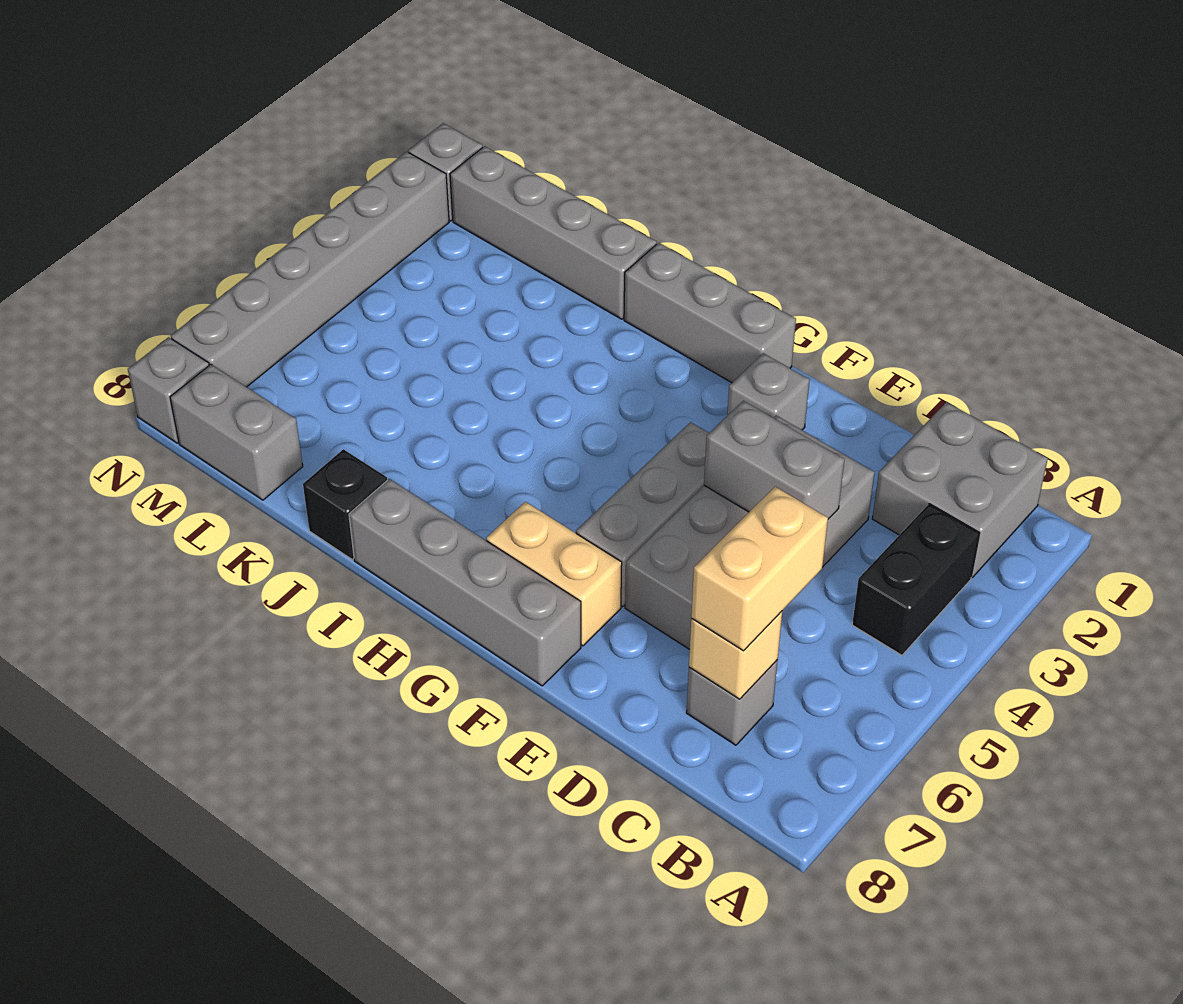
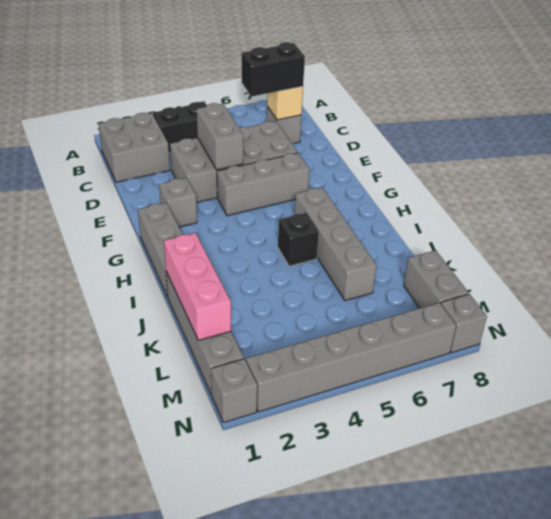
tan brick C6:C7 level 3 -> black brick C6:C7 level 3
tan brick F7:G7 level 1 -> none
grey brick F8:I8 level 1 -> grey brick H6:K6 level 1
none -> pink brick J1:L1 level 2
black brick J8 level 1 -> black brick I5 level 1

